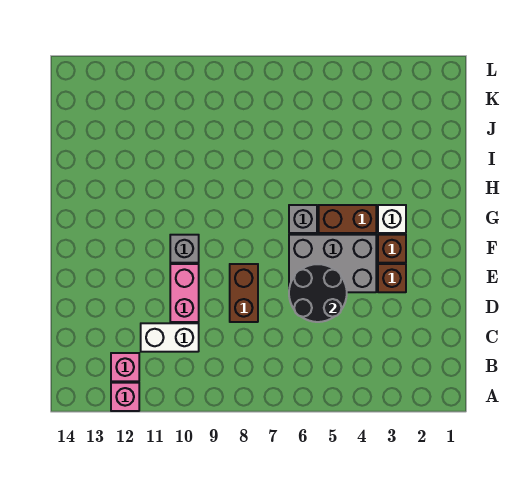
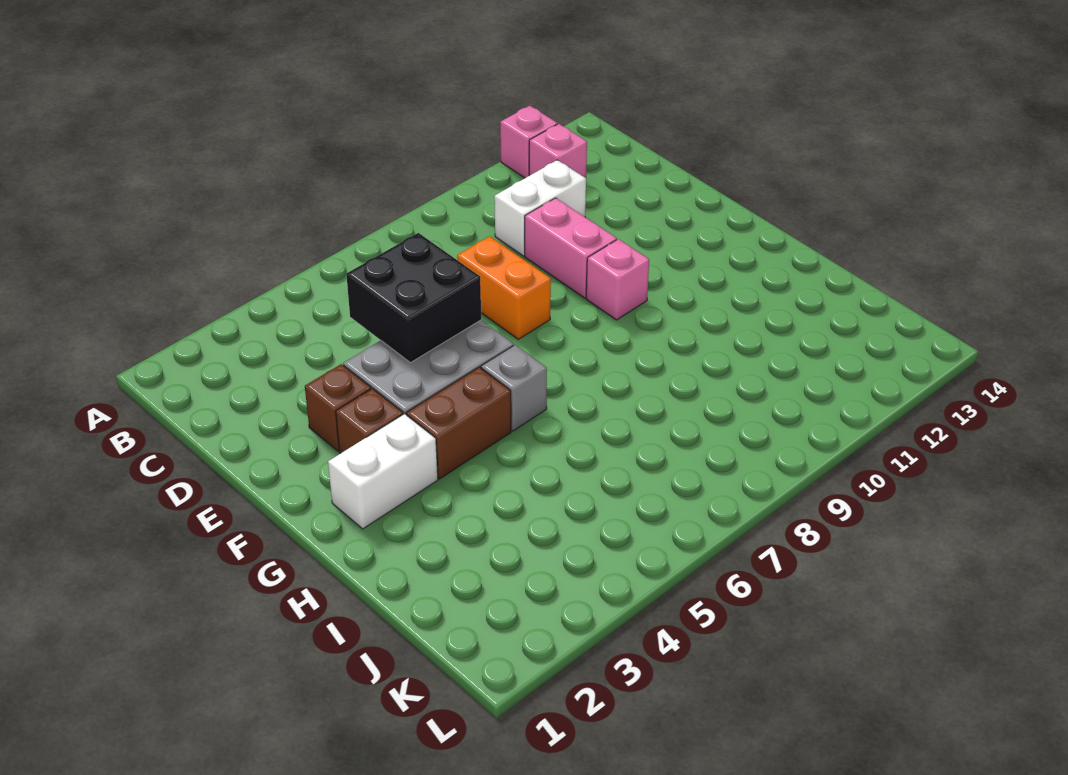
black round brick D5:E6 level 2 -> black brick D5:E6 level 2
brown brick D8:E8 level 1 -> orange brick D8:E8 level 1
grey brick F10 level 1 -> pink brick F10 level 1
white brick G3 level 1 -> white brick G2:G3 level 1

